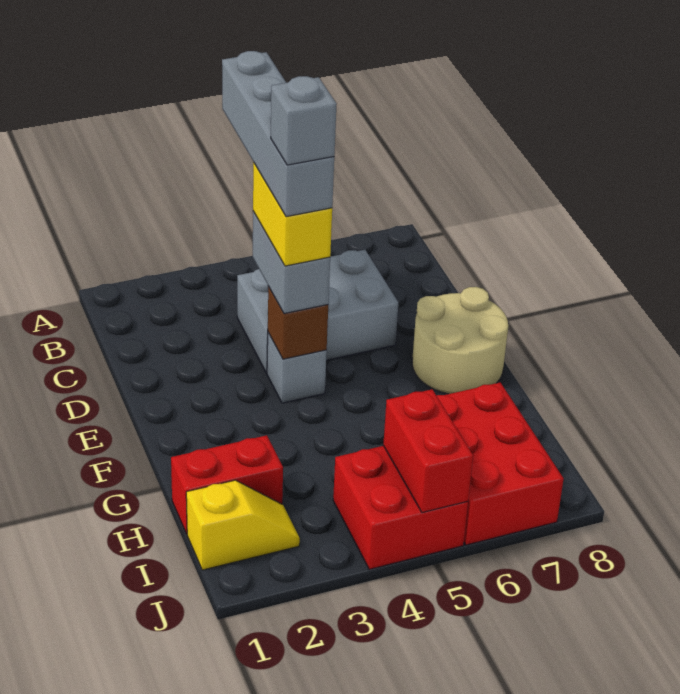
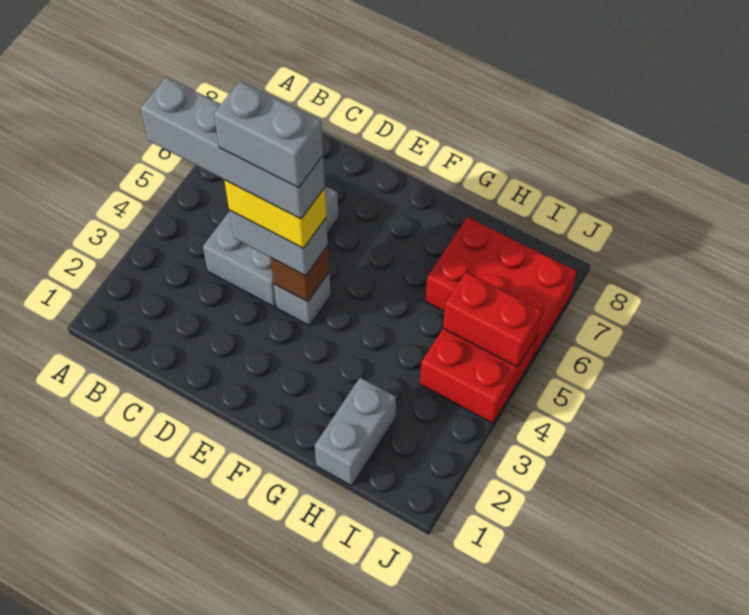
grey brick E4 level 6 -> grey brick D4:E4 level 6
tan round brick E7:F8 level 1 -> none
red brick H1:H2 level 1 -> grey brick H1:H2 level 1
yellow slope I1:I2 level 1 top 1 -> none

